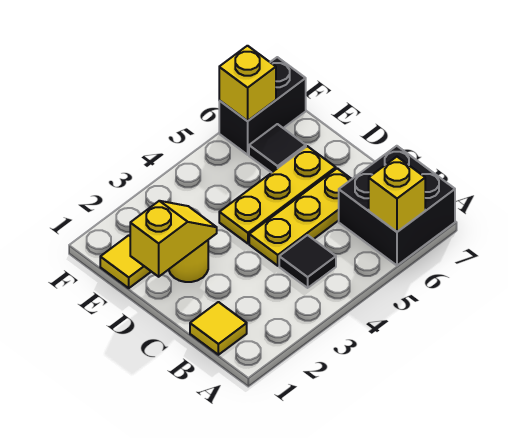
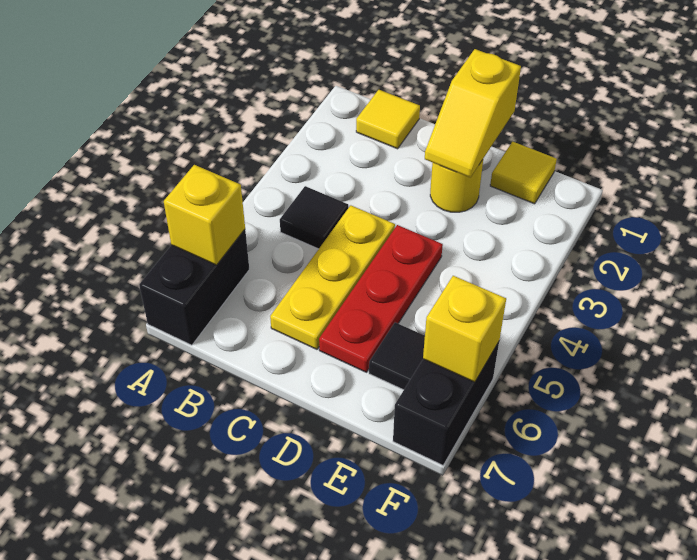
black brick A6:B7 level 1 -> black brick A6:A7 level 1
yellow plate D4:D6 level 1 -> red plate D4:D6 level 1

